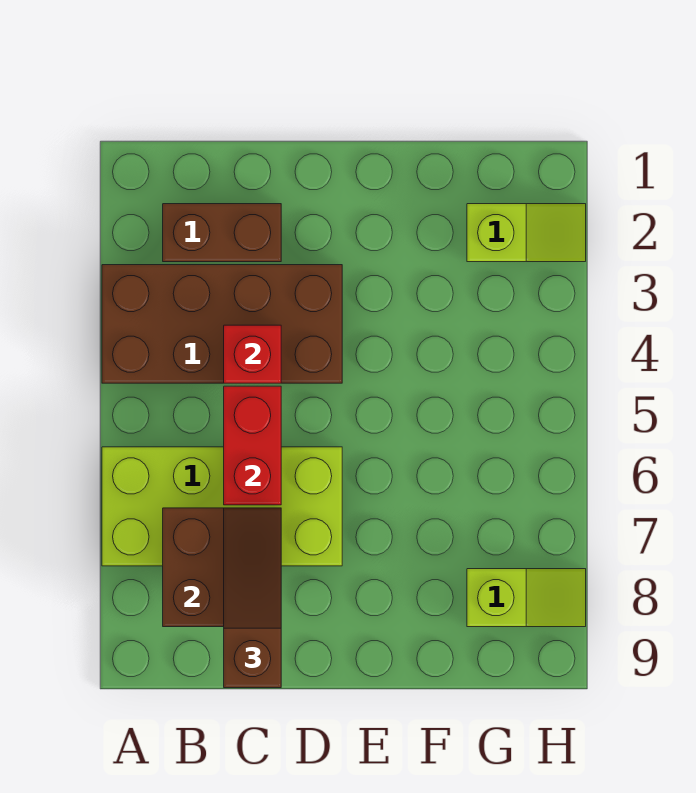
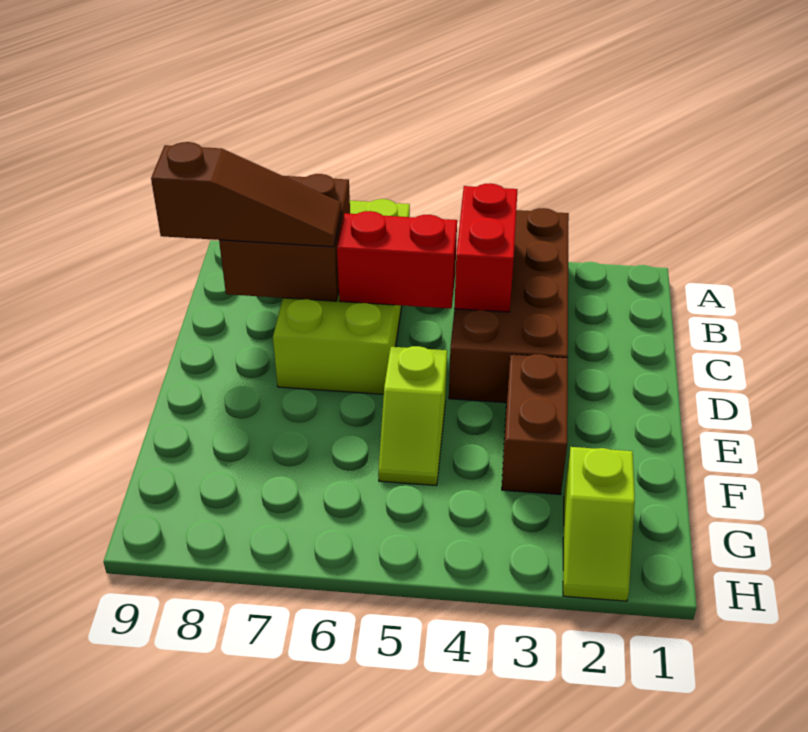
brown brick B2:C2 level 1 -> brown brick E3:F3 level 1
red brick C4 level 2 -> red brick B4:C4 level 2
lime slope G8:H8 level 1 top G -> lime slope E5:F5 level 1 top E

